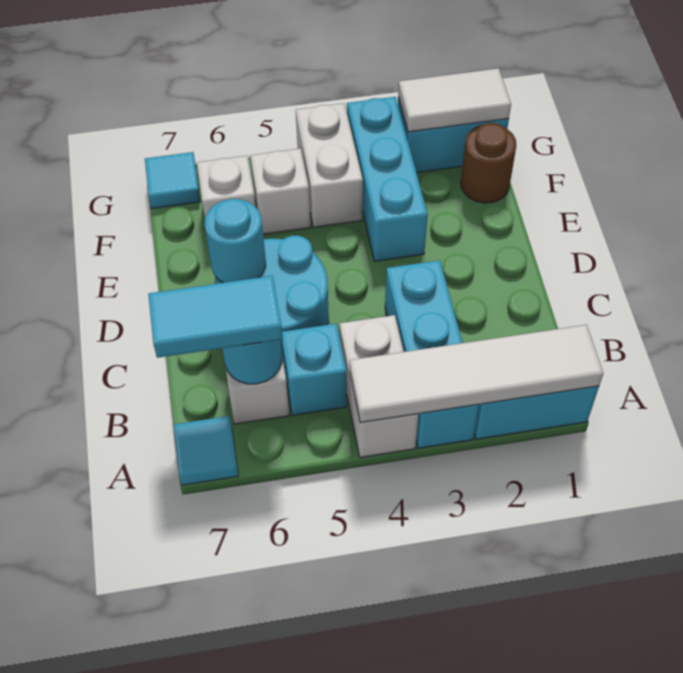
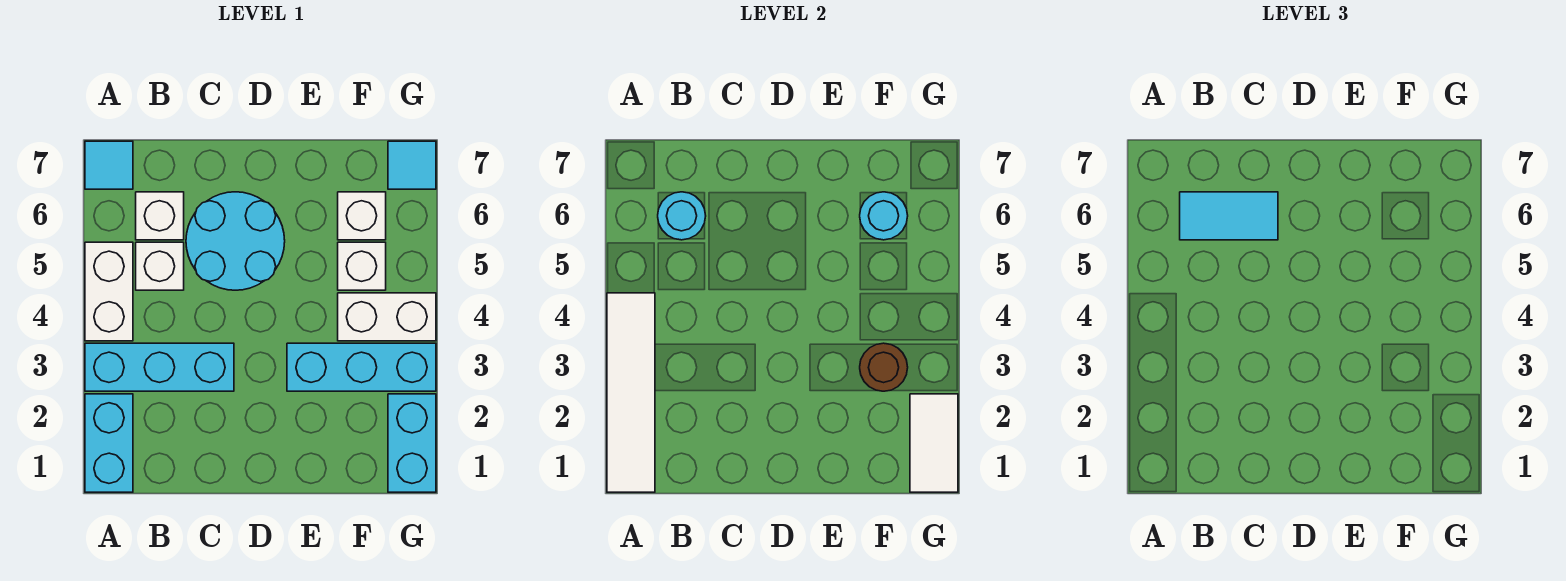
white brick A4:B4 level 1 -> white brick A4:A5 level 1
cyan brick B5 level 1 -> white brick B5 level 1
cyan tile B6:B7 level 3 -> cyan tile B6:C6 level 3
cyan round brick D6 level 2 -> cyan round brick F6 level 2
brown round brick F1 level 1 -> brown round brick F3 level 2

